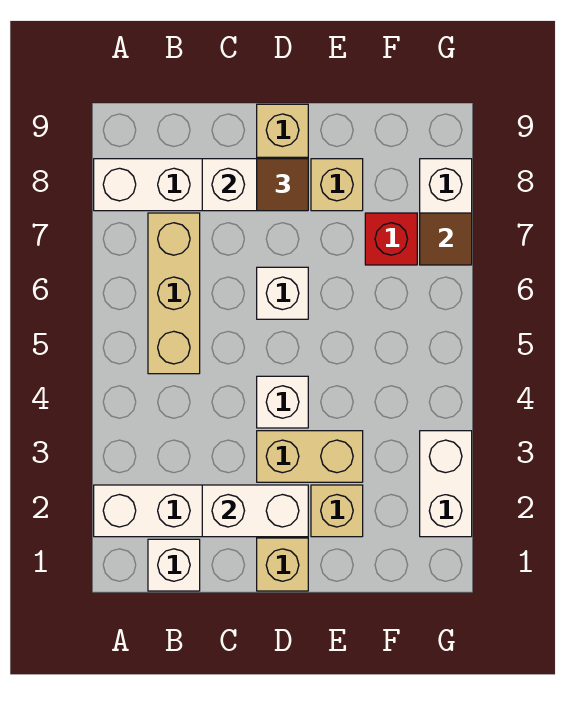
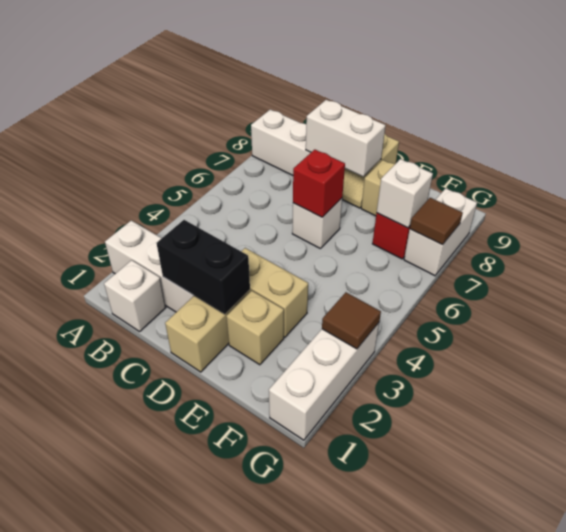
tan brick B5:B7 level 1 -> none
white brick C2:D2 level 2 -> black brick C2:D2 level 2
white brick D4 level 1 -> white brick F7 level 2
none -> red brick D6 level 2
brown tile D8 level 3 -> brown tile G3 level 2
white brick G2:G3 level 1 -> white brick G1:G3 level 1

